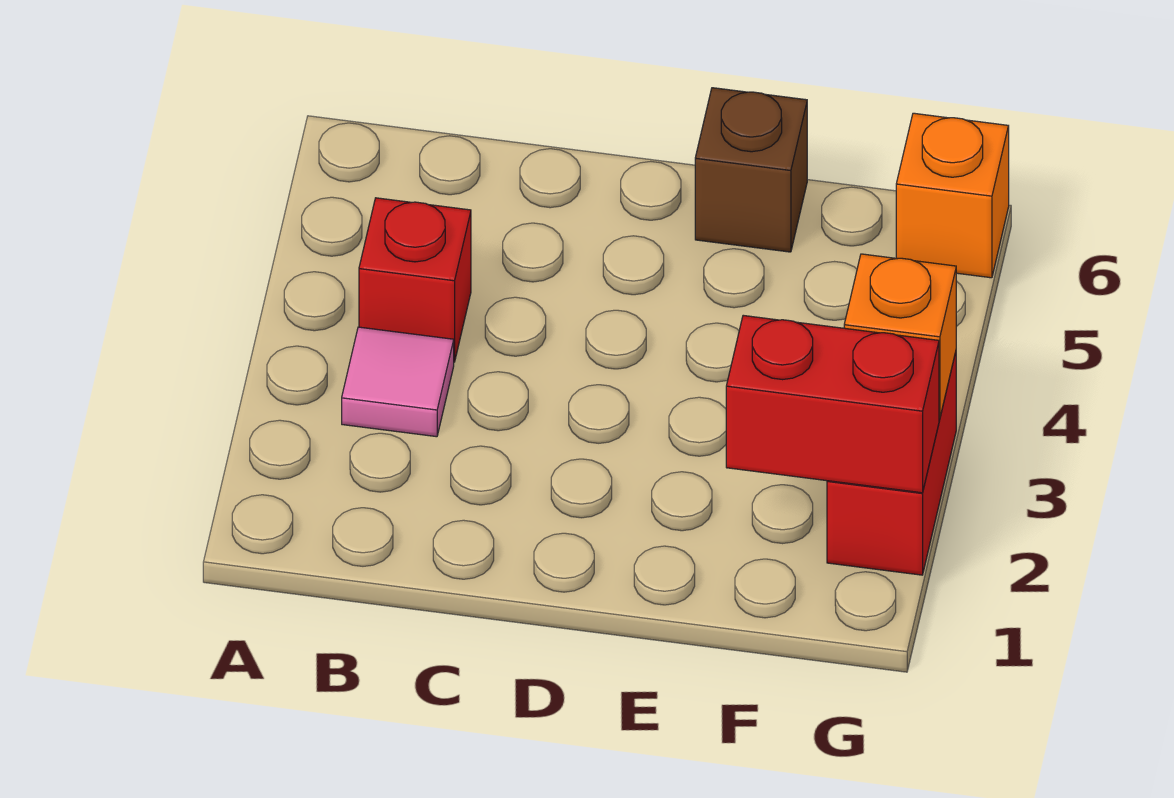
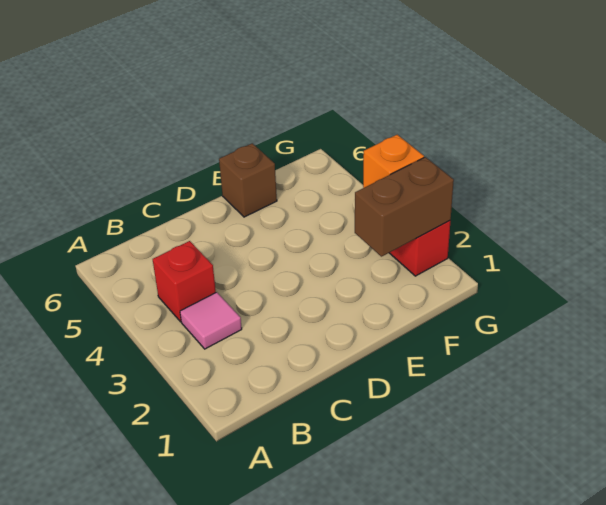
red brick F2:G2 level 2 -> brown brick F2:G2 level 2
orange brick G6 level 1 -> none

